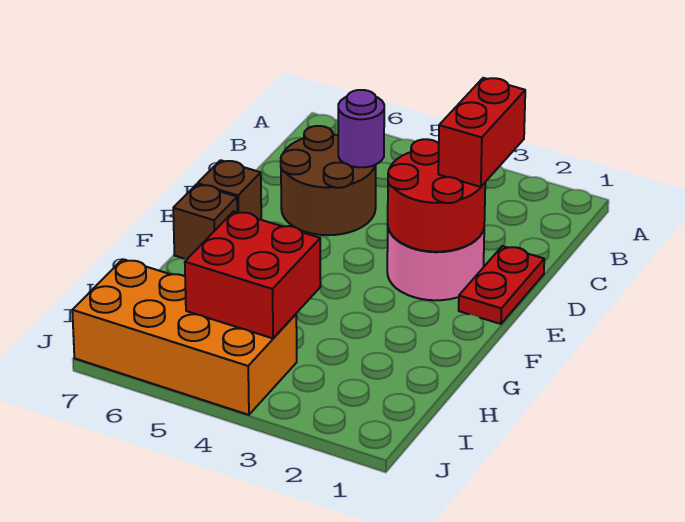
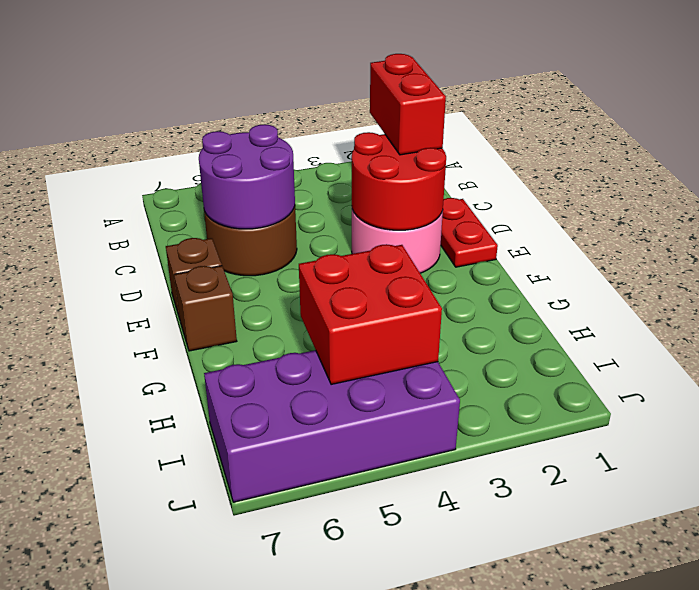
purple round brick C5 level 2 -> purple round brick C5:D6 level 2
orange brick I4:J7 level 1 -> purple brick I4:J7 level 1

